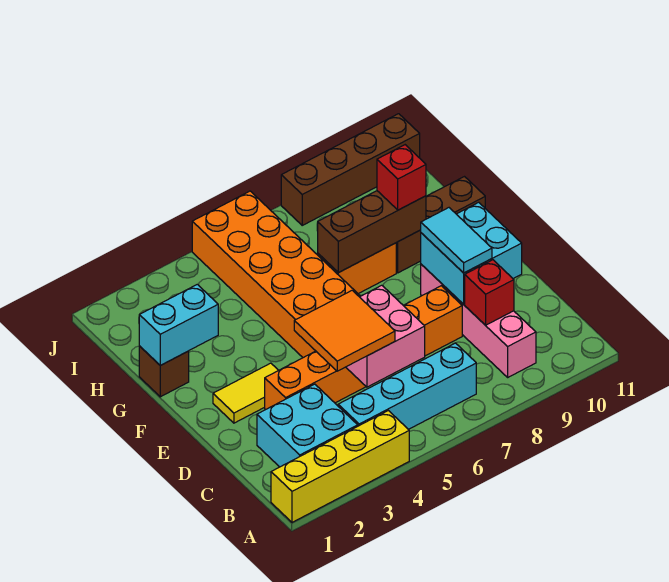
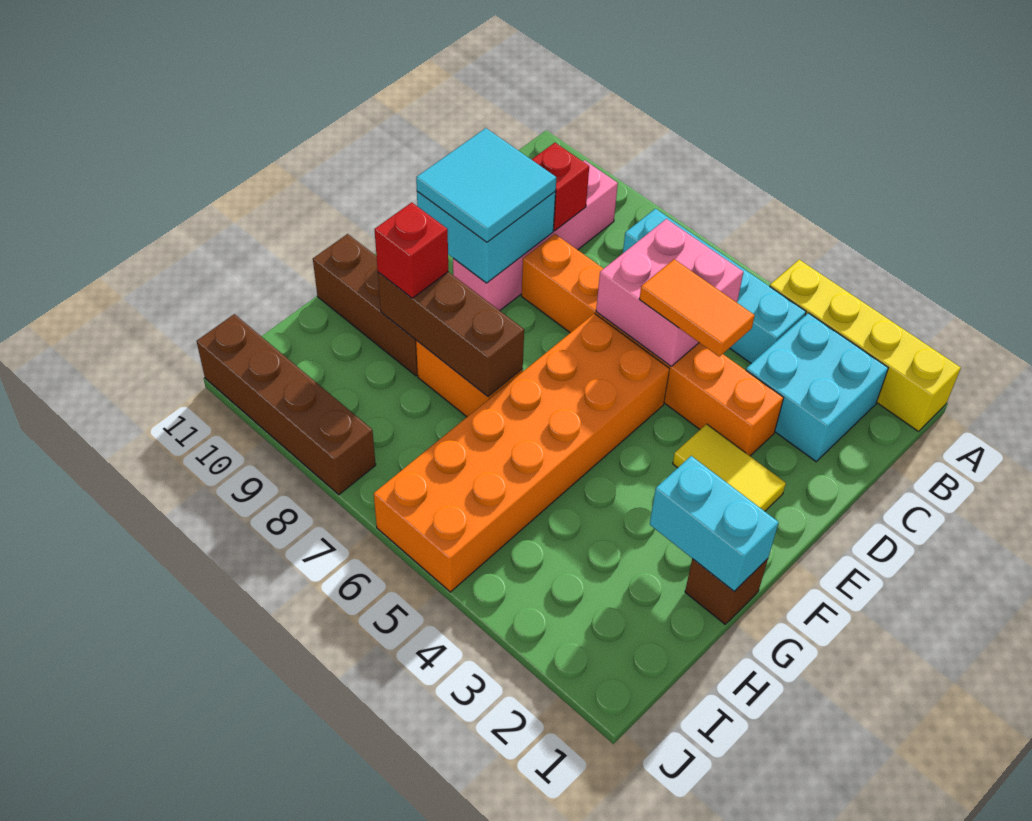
orange tile C4:D5 level 3 -> orange tile D4:D5 level 3
cyan tile D9:E9 level 3 -> cyan tile D9:E10 level 3

